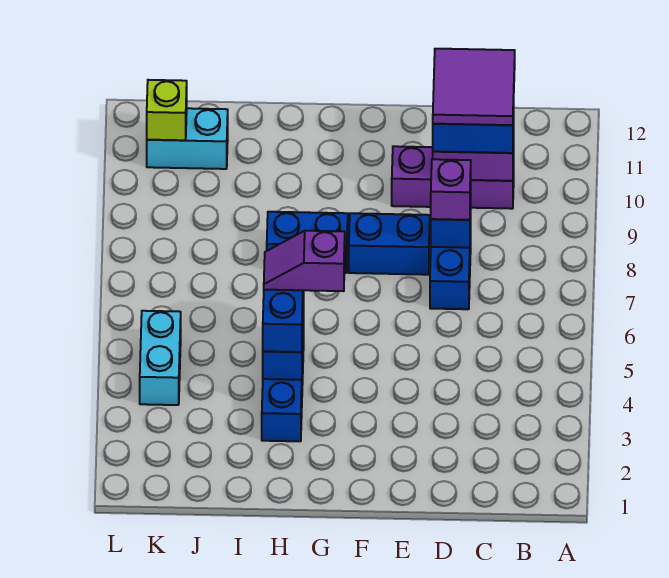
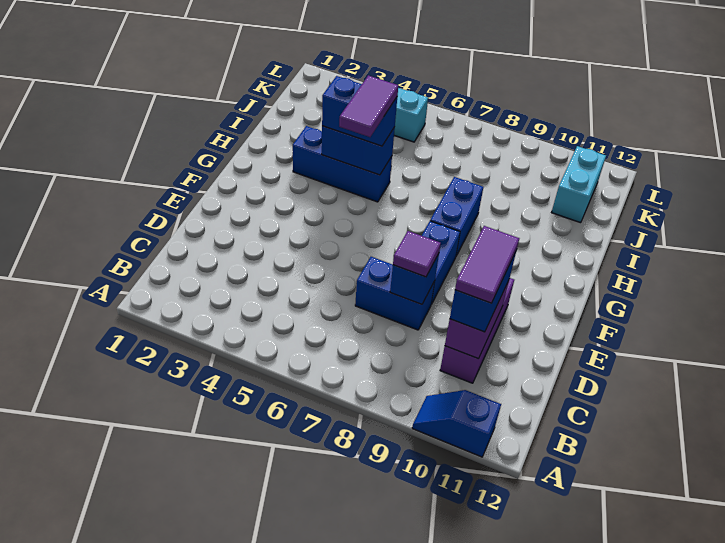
none -> blue slope A10:A11 level 1 top 11
purple tile C10:D11 level 4 -> purple tile C10:D10 level 4
purple brick D8 level 3 -> purple tile D8 level 3
purple slope G5:H5 level 4 top G -> purple tile G5:H5 level 4
lime brick K11 level 2 -> none

